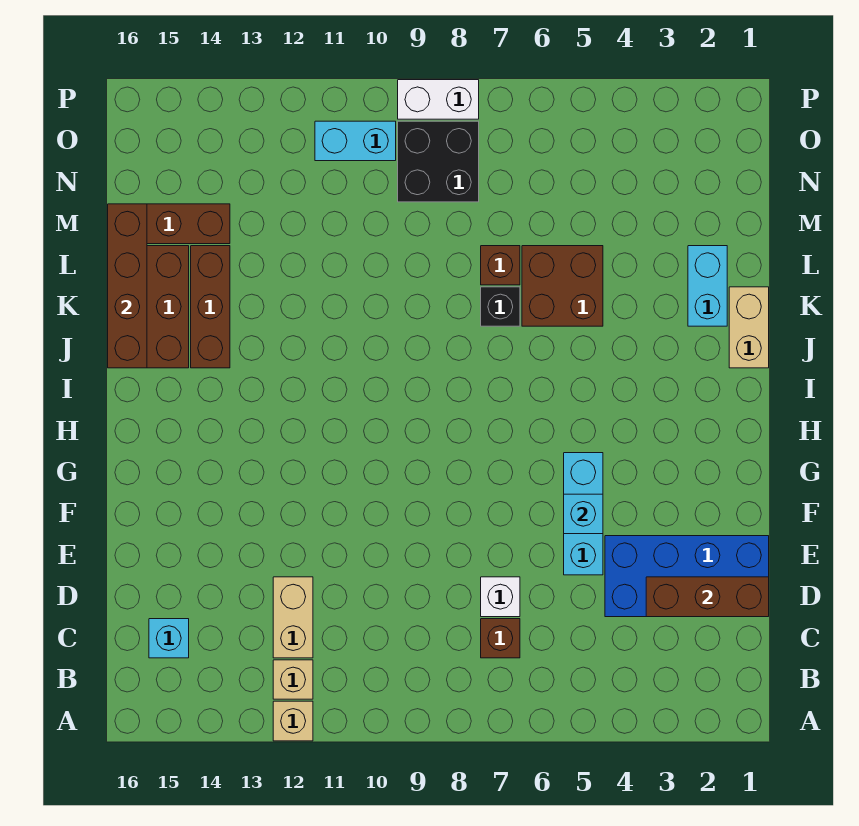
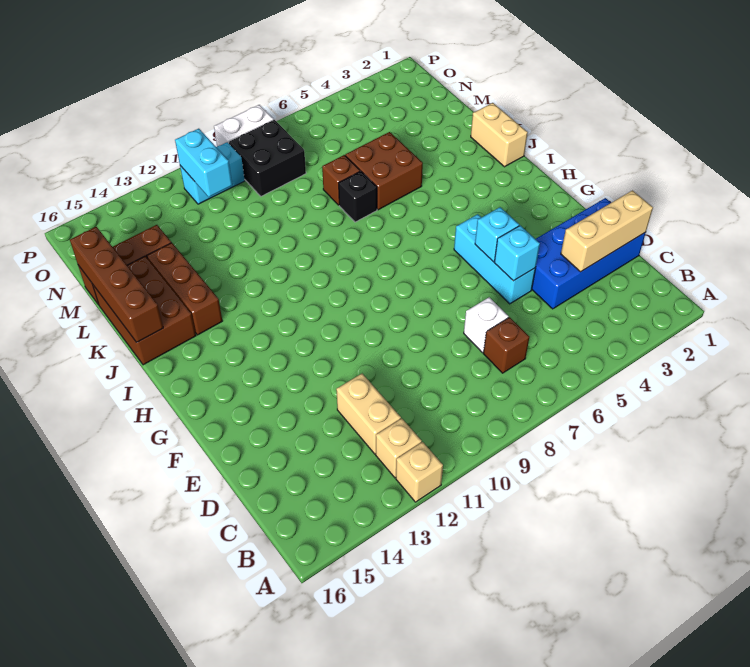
cyan brick C15 level 1 -> cyan brick E5 level 2
brown brick D1:D3 level 2 -> tan brick D1:D3 level 2
cyan brick K2:L2 level 1 -> cyan brick N11:O11 level 2

